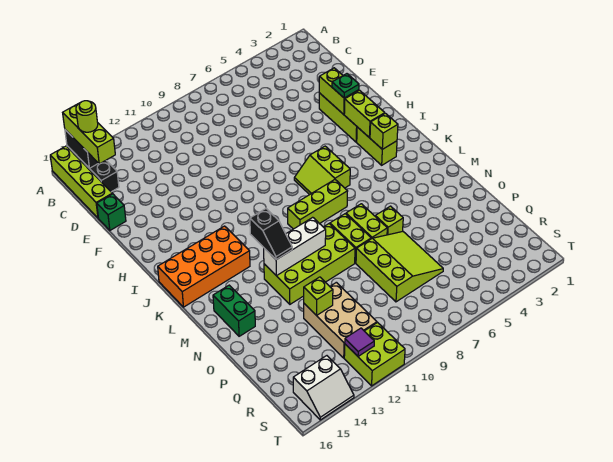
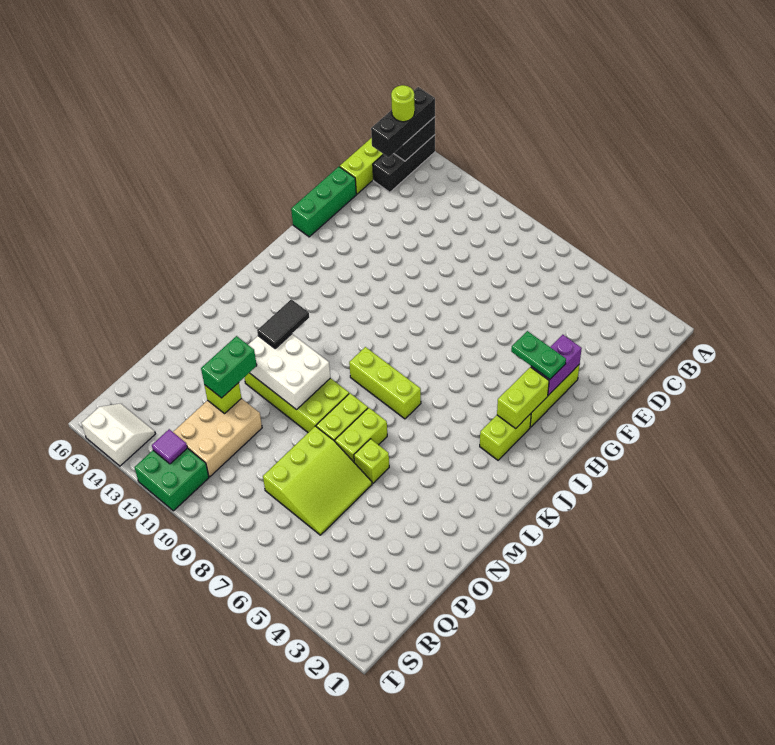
lime brick A15:C15 level 3 -> black brick A15:C15 level 3
green brick E16 level 1 -> green brick E16:G16 level 1
lime brick F3:G3 level 2 -> purple brick F3:G3 level 2
green plate G3 level 3 -> green plate G3:G4 level 3
lime slope I6:J7 level 1 top 6 -> none
lime brick J3 level 2 -> none
orange brick J13:K16 level 1 -> none
black slope L12:M12 level 3 top L -> black tile L12:M12 level 3
white brick M10:M12 level 2 -> white brick M10:N12 level 2
green brick M15:N15 level 1 -> green brick O12:P12 level 3
lime brick S11:T12 level 1 -> green brick S11:T12 level 1
white slope S14:T15 level 1 top S -> white slope S14:T15 level 1 top T

